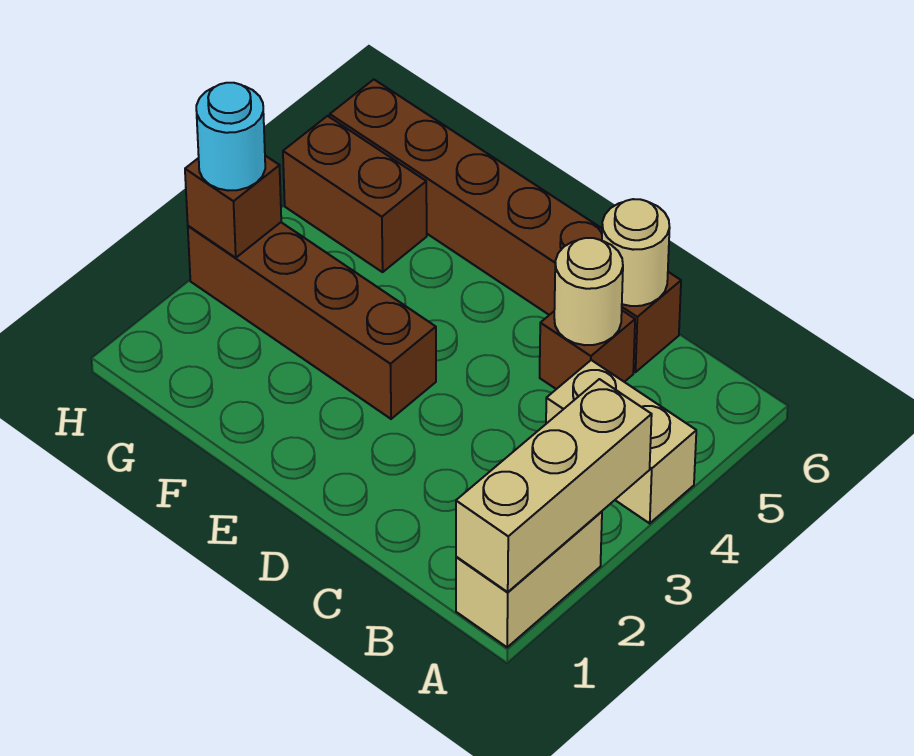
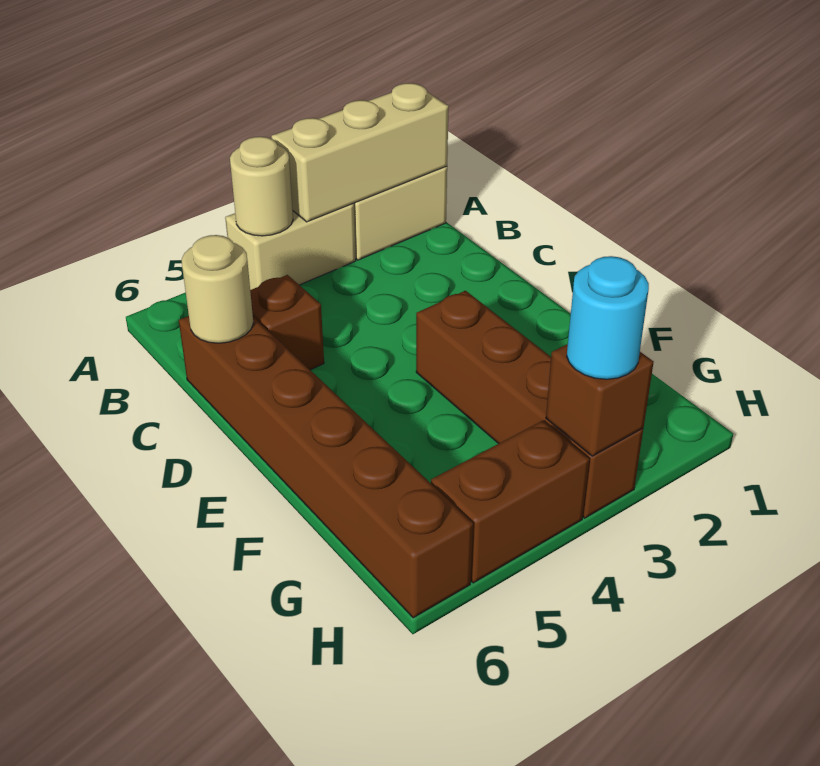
tan brick A4:B4 level 1 -> tan brick A3:A4 level 1
tan round brick C5 level 2 -> tan round brick A4 level 2
brown brick G5:H5 level 1 -> brown brick H4:H5 level 1

